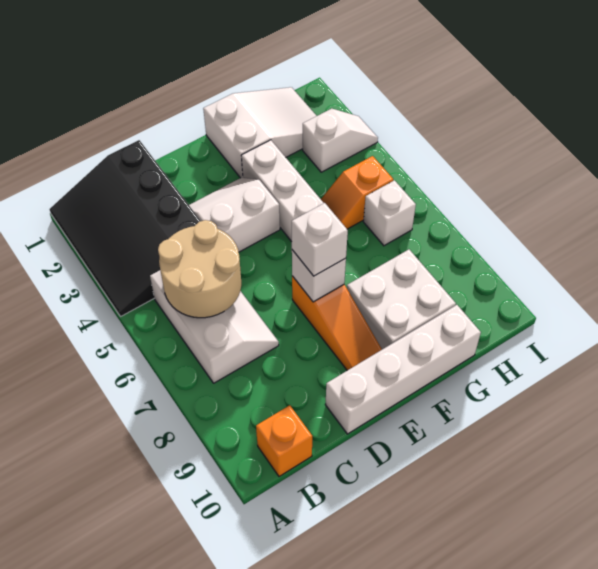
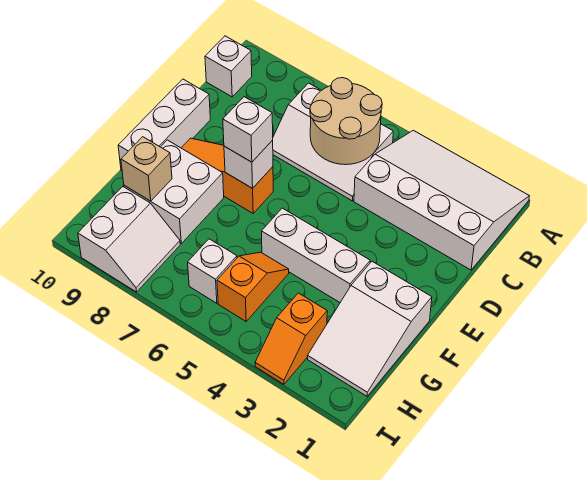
black slope A1:C4 level 1 top C -> white slope A1:C4 level 1 top C
orange brick B10 level 1 -> white brick B10 level 1
white slope D3:E4 level 1 top 4 -> white slope H8:I9 level 1 top 9
white brick D10:G10 level 1 -> white brick D10:F10 level 1
none -> tan brick G9 level 2
white slope H3:I3 level 1 top H -> orange slope H3:I3 level 1 top H

